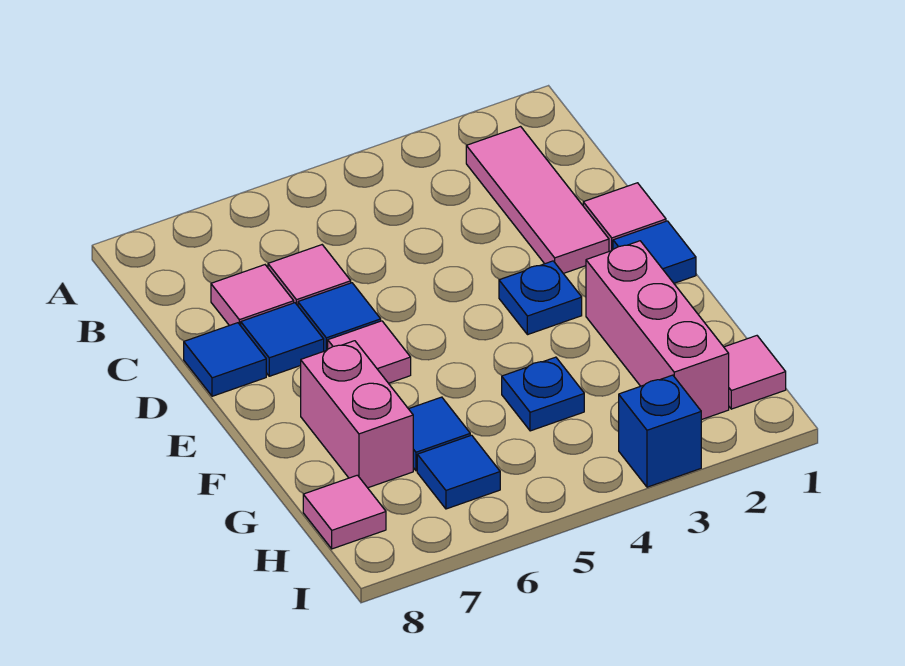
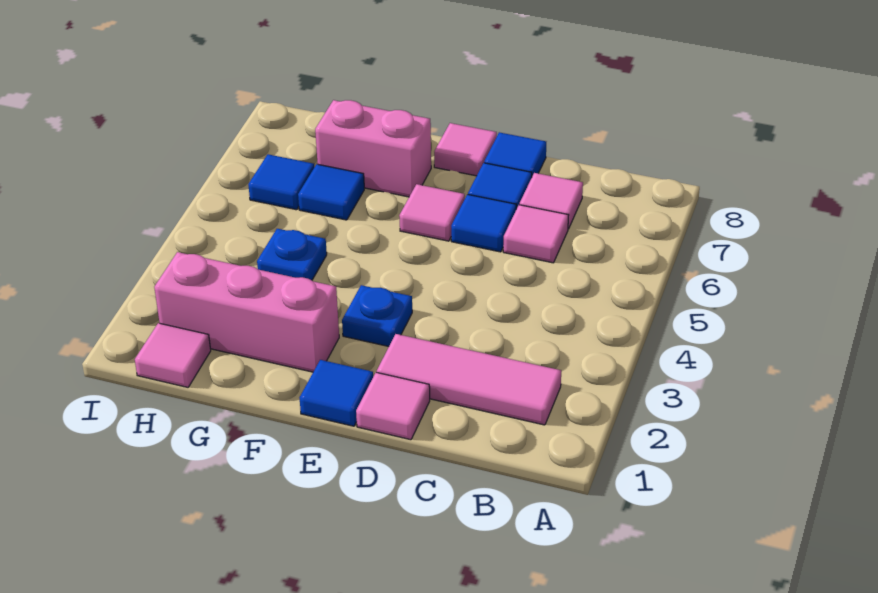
pink tile H8 level 1 -> pink tile E8 level 1
blue brick I3 level 1 -> none

